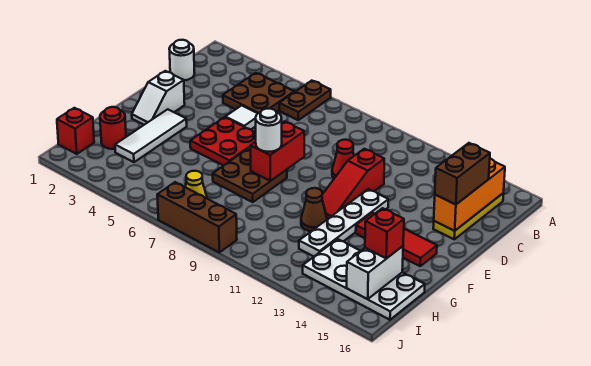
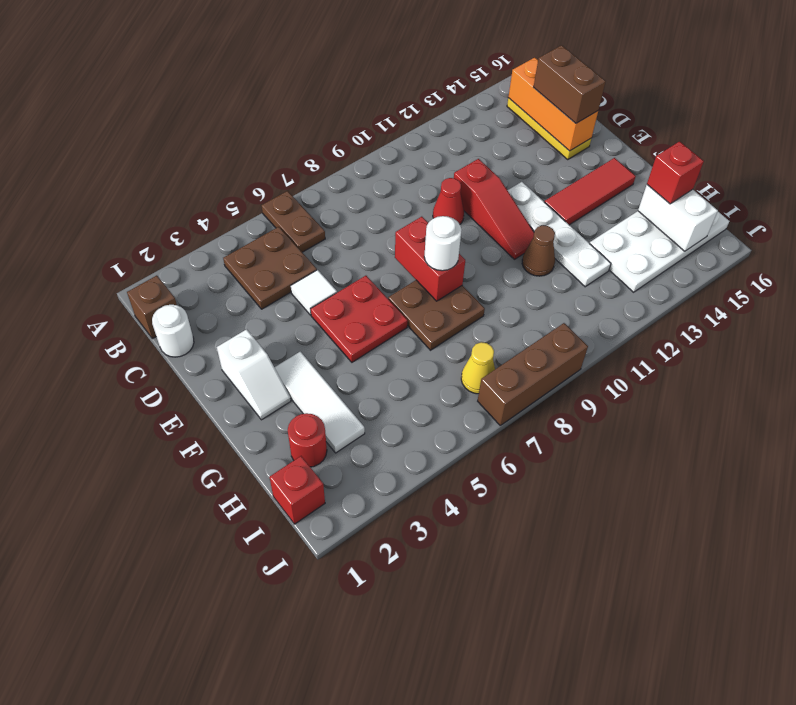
none -> brown brick B1 level 1

